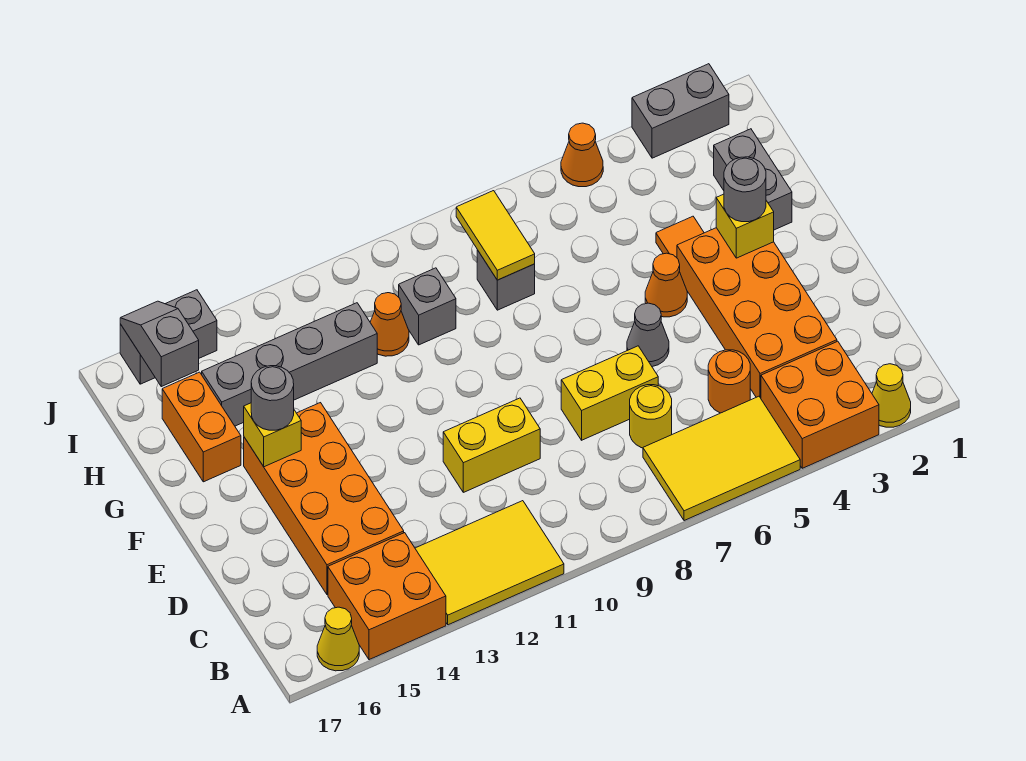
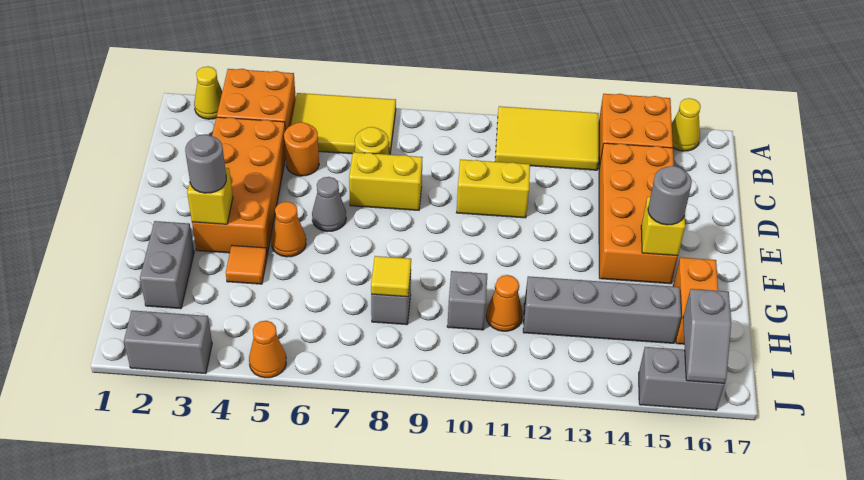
yellow tile H8:I8 level 2 -> yellow tile H8 level 2

